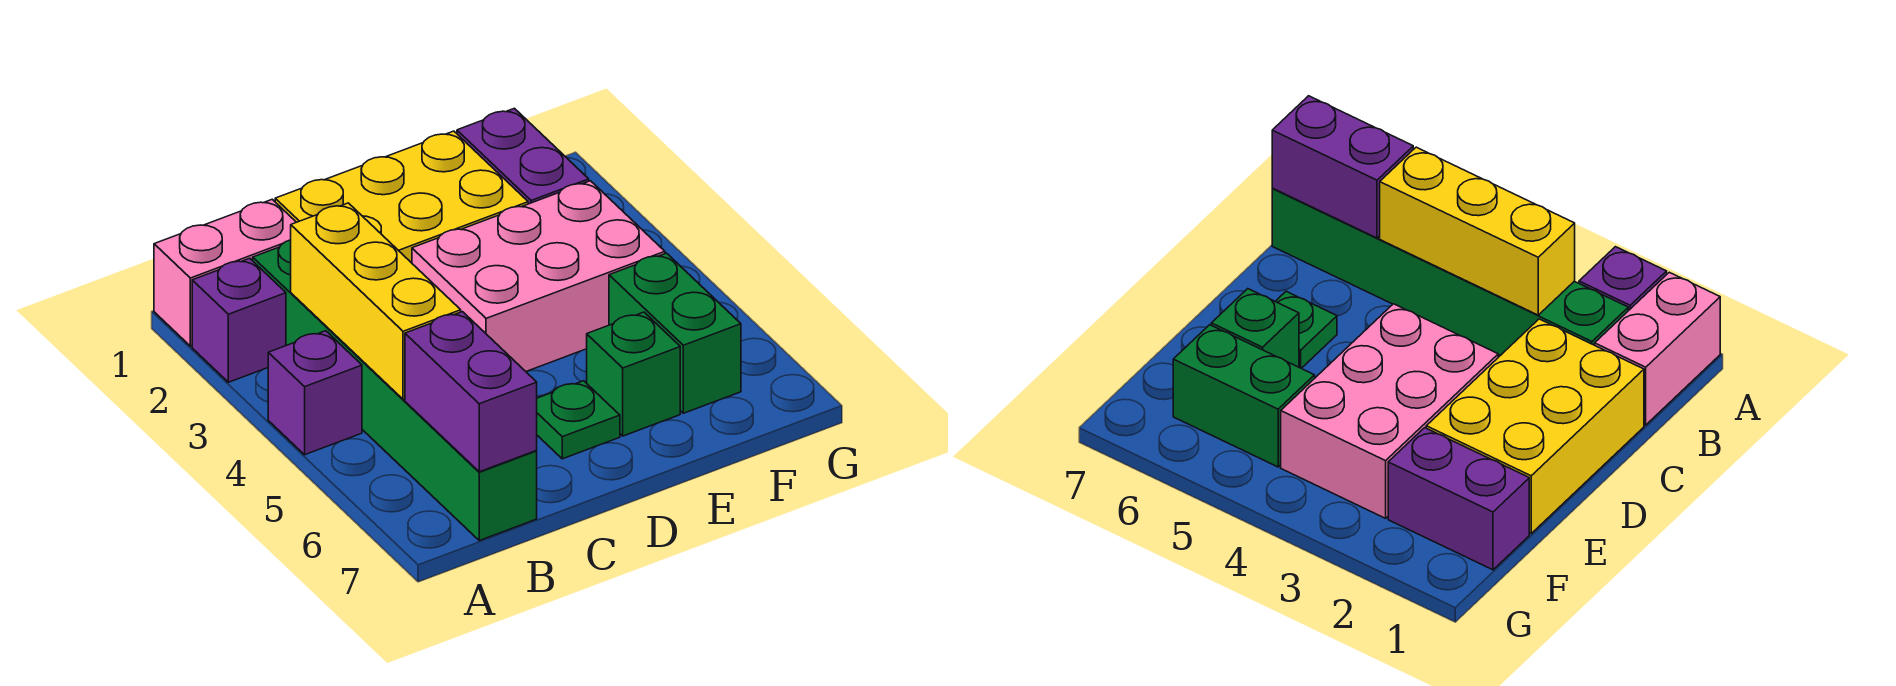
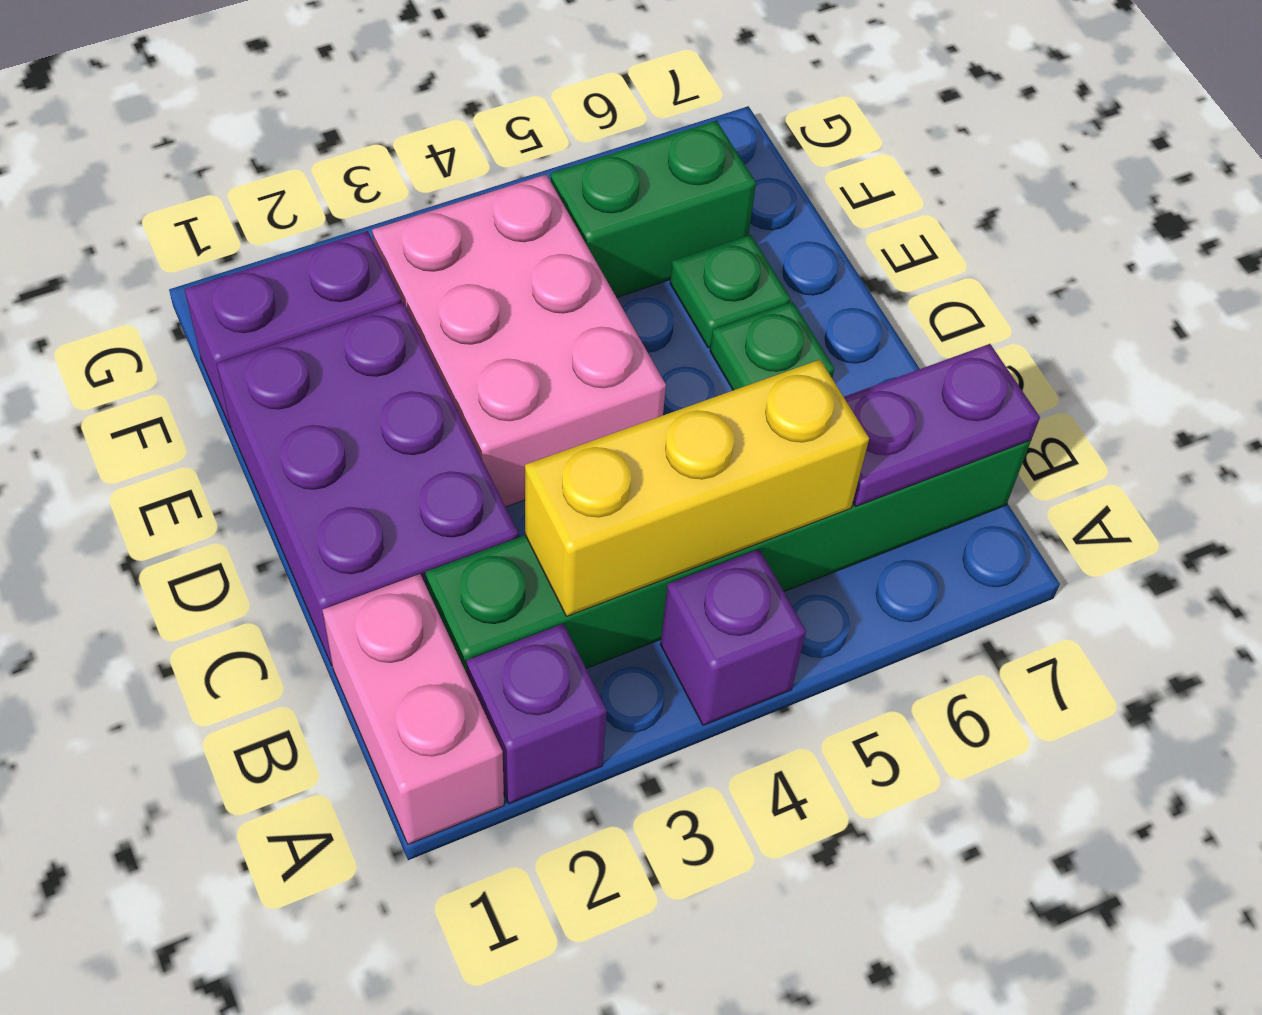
purple brick B6:B7 level 2 -> purple plate B6:B7 level 2
yellow brick C1:E2 level 1 -> purple brick C1:E2 level 1
green brick E6 level 1 -> green plate E6 level 1

